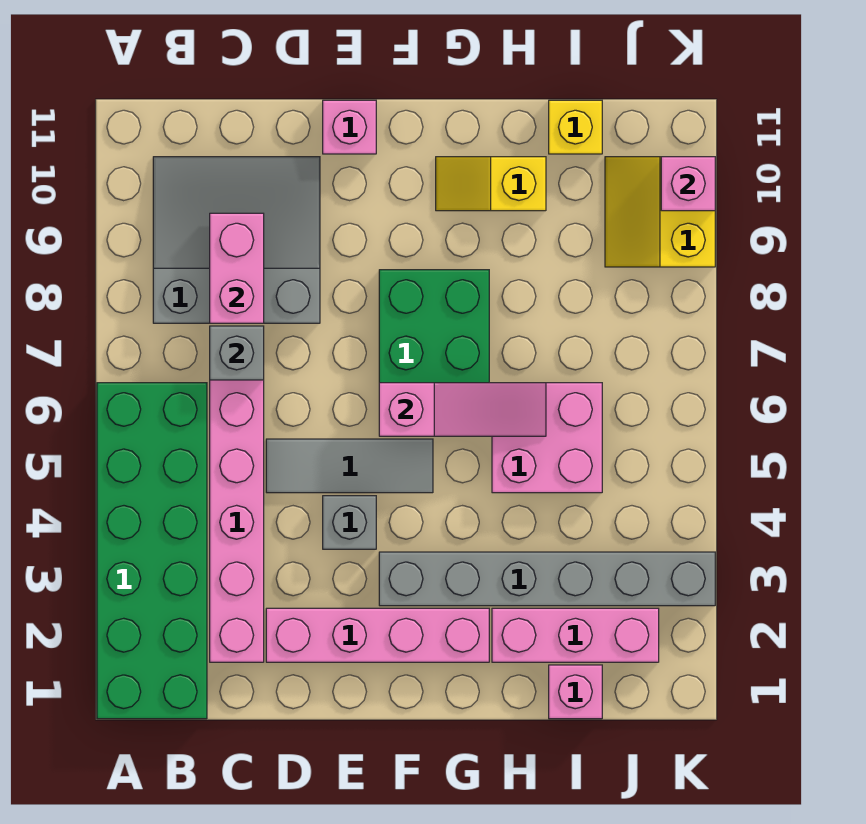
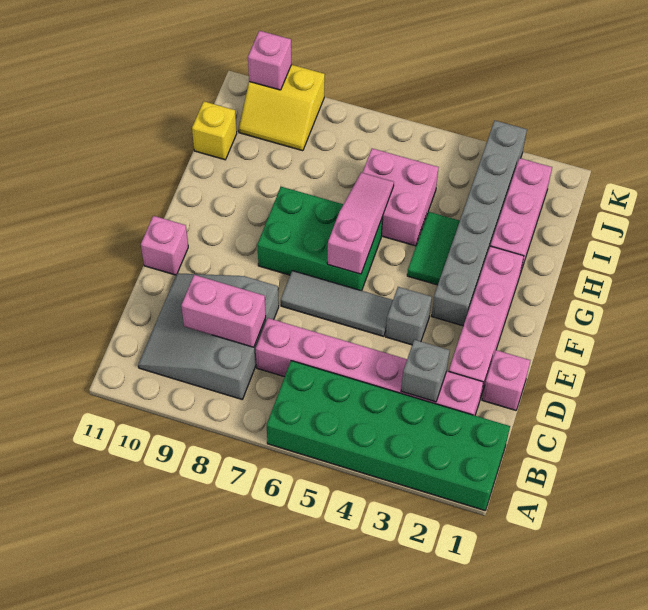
grey brick C7 level 2 -> grey brick C3 level 2
grey tile D5:F5 level 1 -> grey tile E5:E7 level 1
none -> green tile G4:H4 level 1
yellow slope G10:H10 level 1 top H -> none
pink brick I1 level 1 -> pink brick D1 level 1

